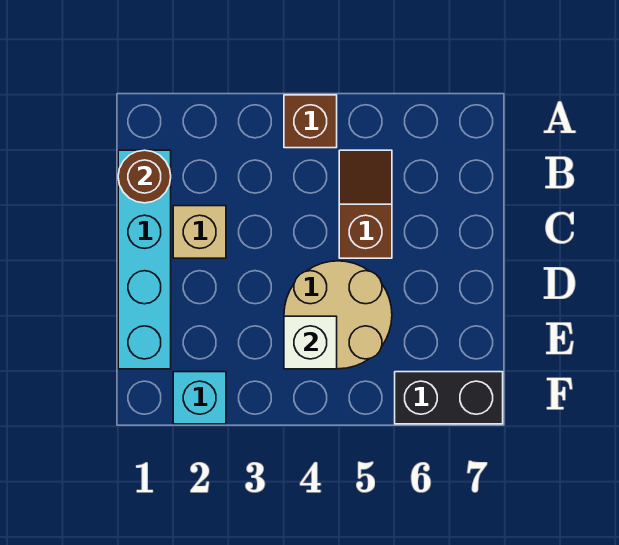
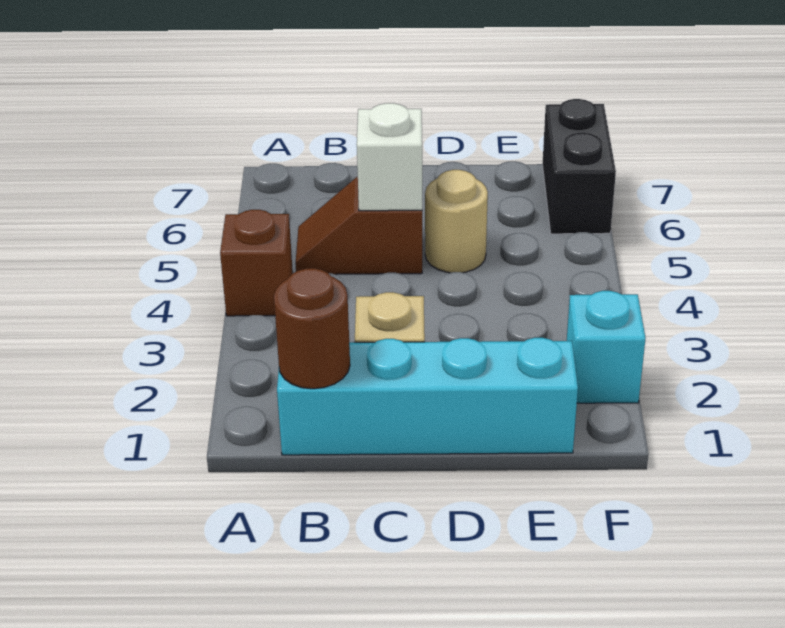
tan round brick D4:E5 level 1 -> tan round brick D5 level 1
white brick E4 level 2 -> white brick C5 level 2

